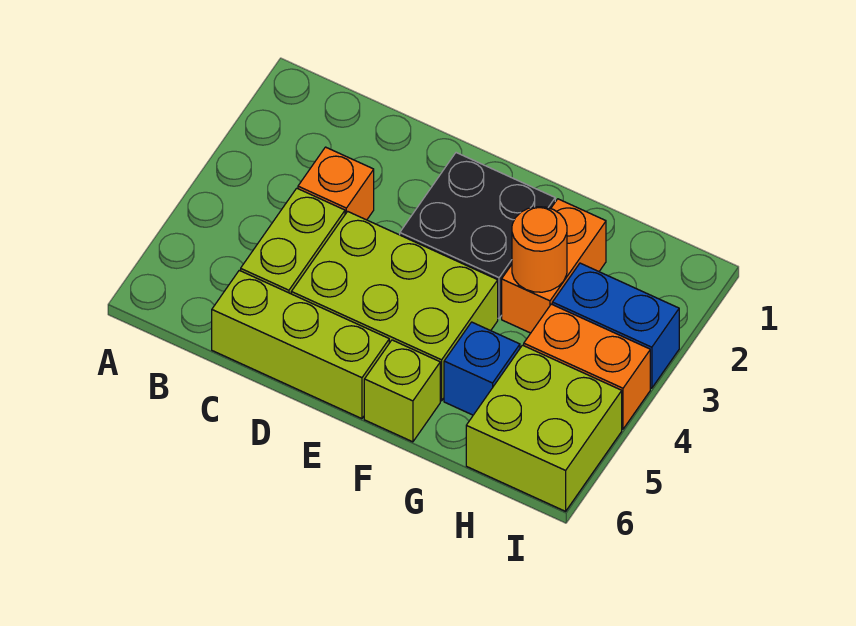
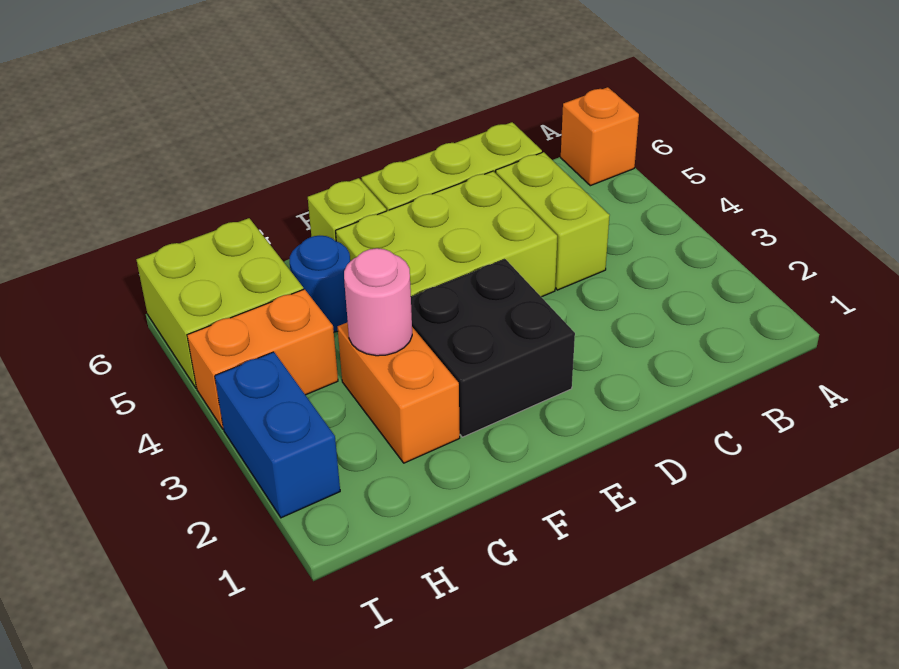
orange brick C3 level 1 -> orange brick A6 level 1
orange round brick G3 level 2 -> pink round brick G3 level 2
blue brick G5 level 1 -> blue round brick G5 level 1
blue brick H3:I3 level 1 -> blue brick I2:I3 level 1

